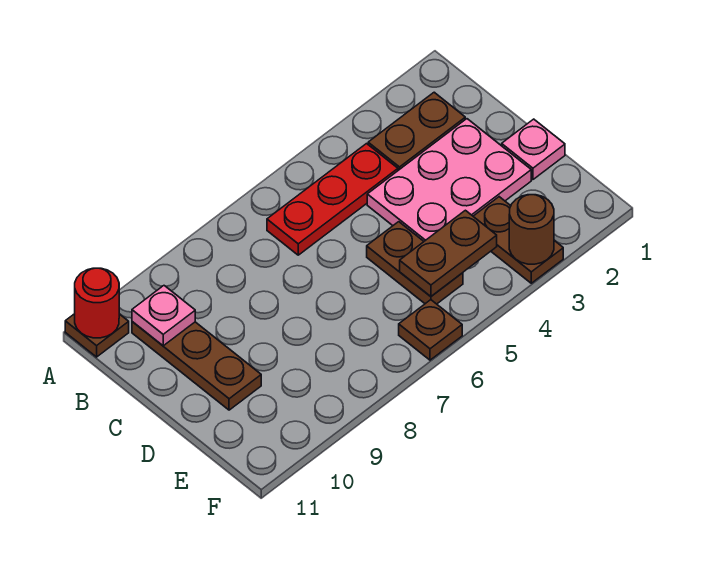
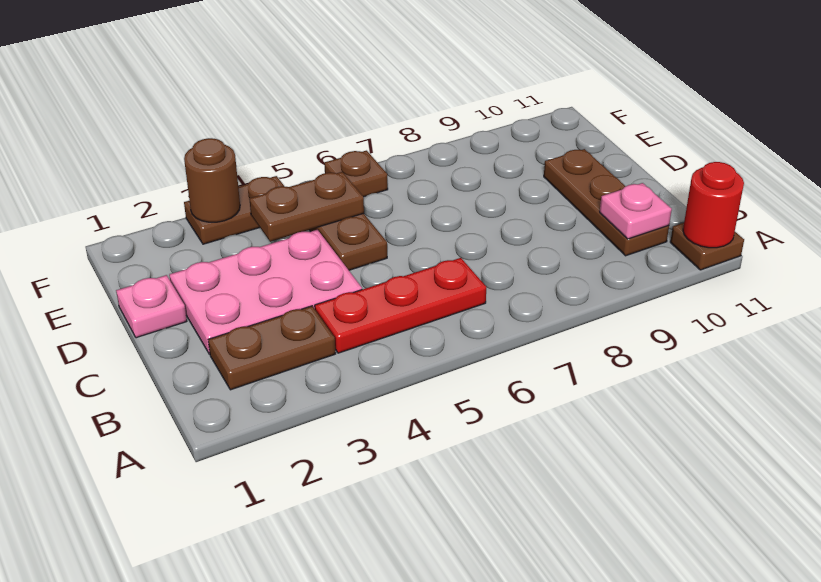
brown plate E3:F3 level 1 -> brown plate F3:F4 level 1

